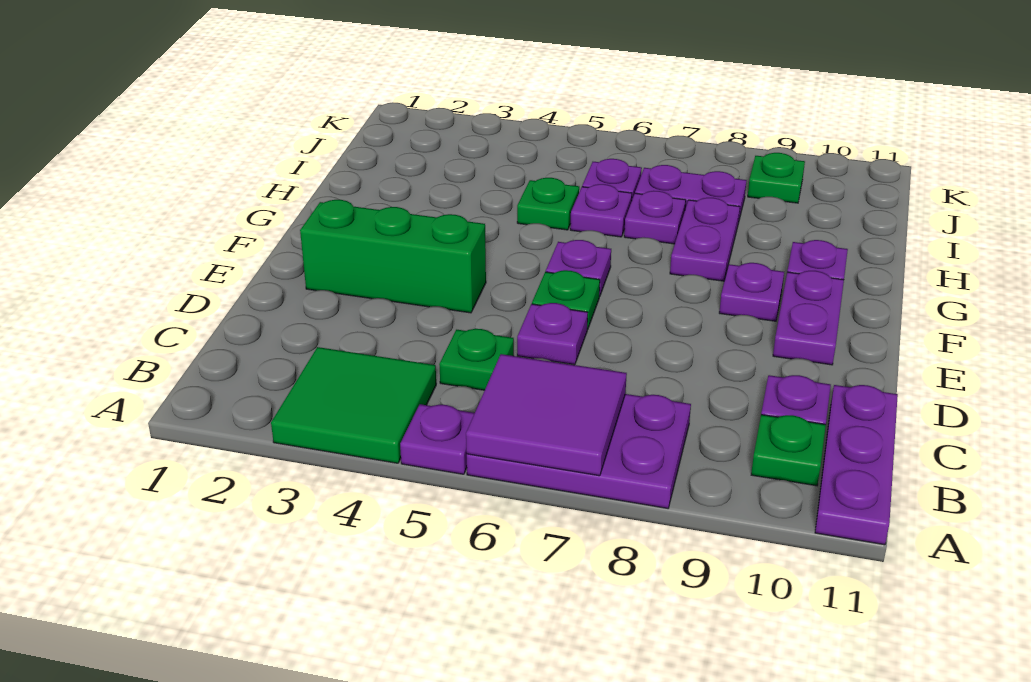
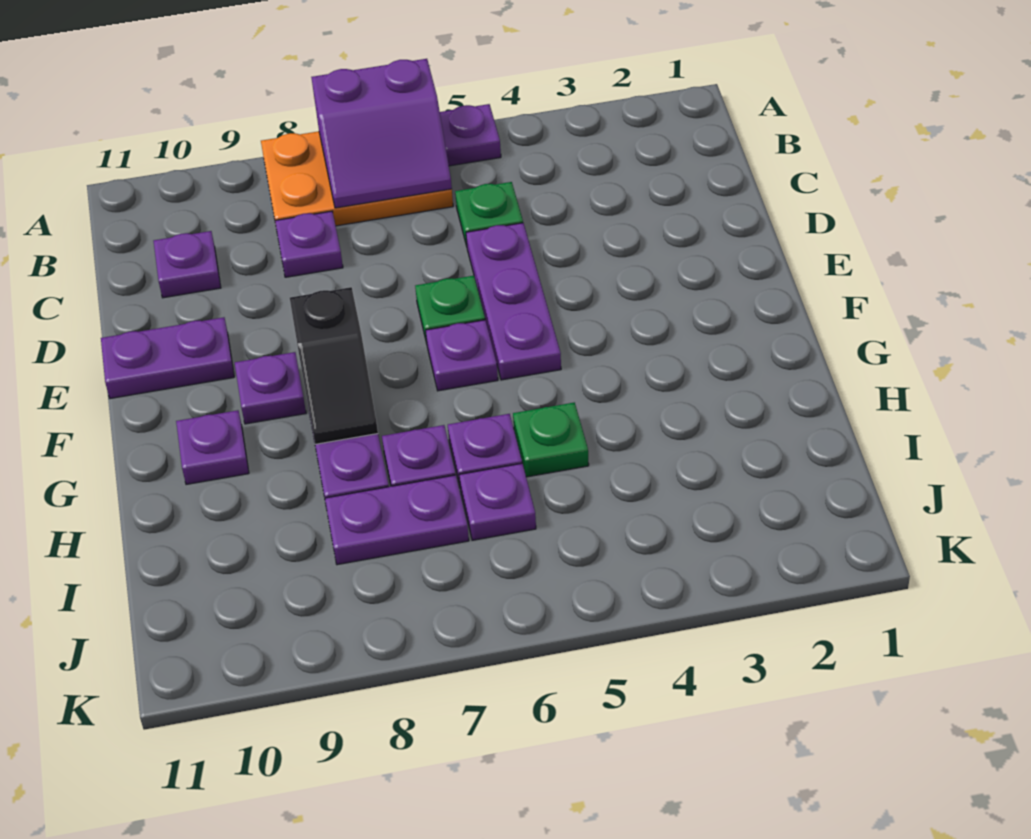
green tile A3:B4 level 1 -> none
purple plate A6:B8 level 1 -> orange plate A6:B8 level 1
purple tile A6:B7 level 2 -> purple slope A6:B7 level 2 top A
purple plate A11:C11 level 1 -> purple plate D5:F5 level 1
green plate B10 level 1 -> none
purple plate D6 level 1 -> purple plate C8 level 1
green brick E2:E4 level 1 -> none
purple plate E10:F10 level 1 -> purple plate E10:E11 level 1
none -> black slope F8:G8 level 2 top F
green plate J9 level 1 -> none

